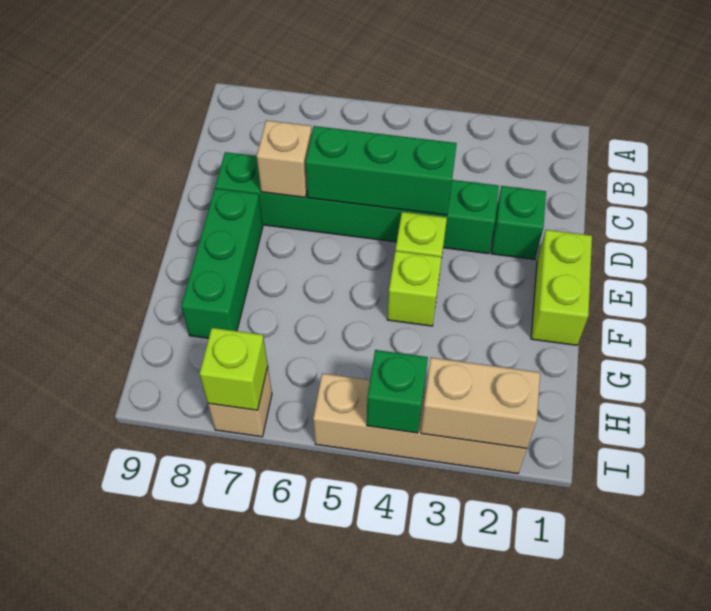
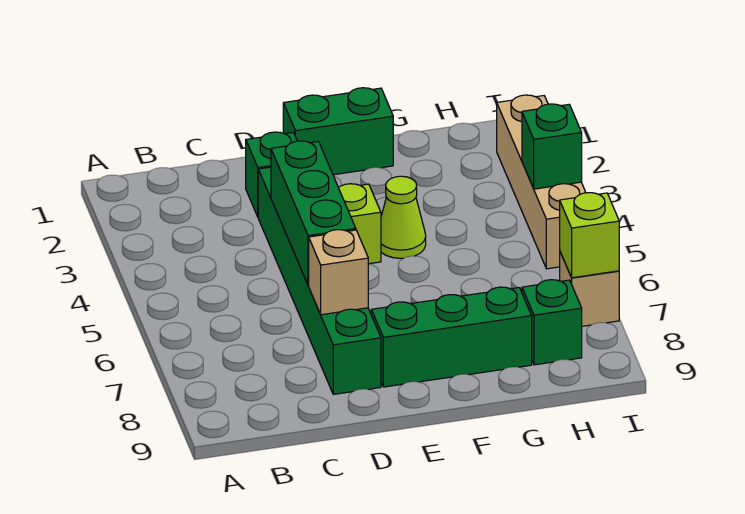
lime brick E1:F1 level 1 -> green brick E1:F1 level 1
lime brick F4 level 1 -> lime cone F4 level 1
none -> green brick H8 level 1
tan brick I2:I3 level 2 -> none

